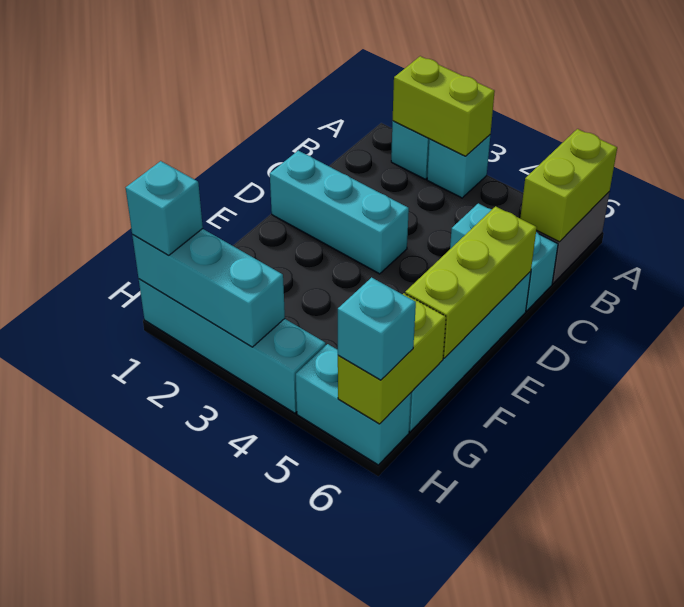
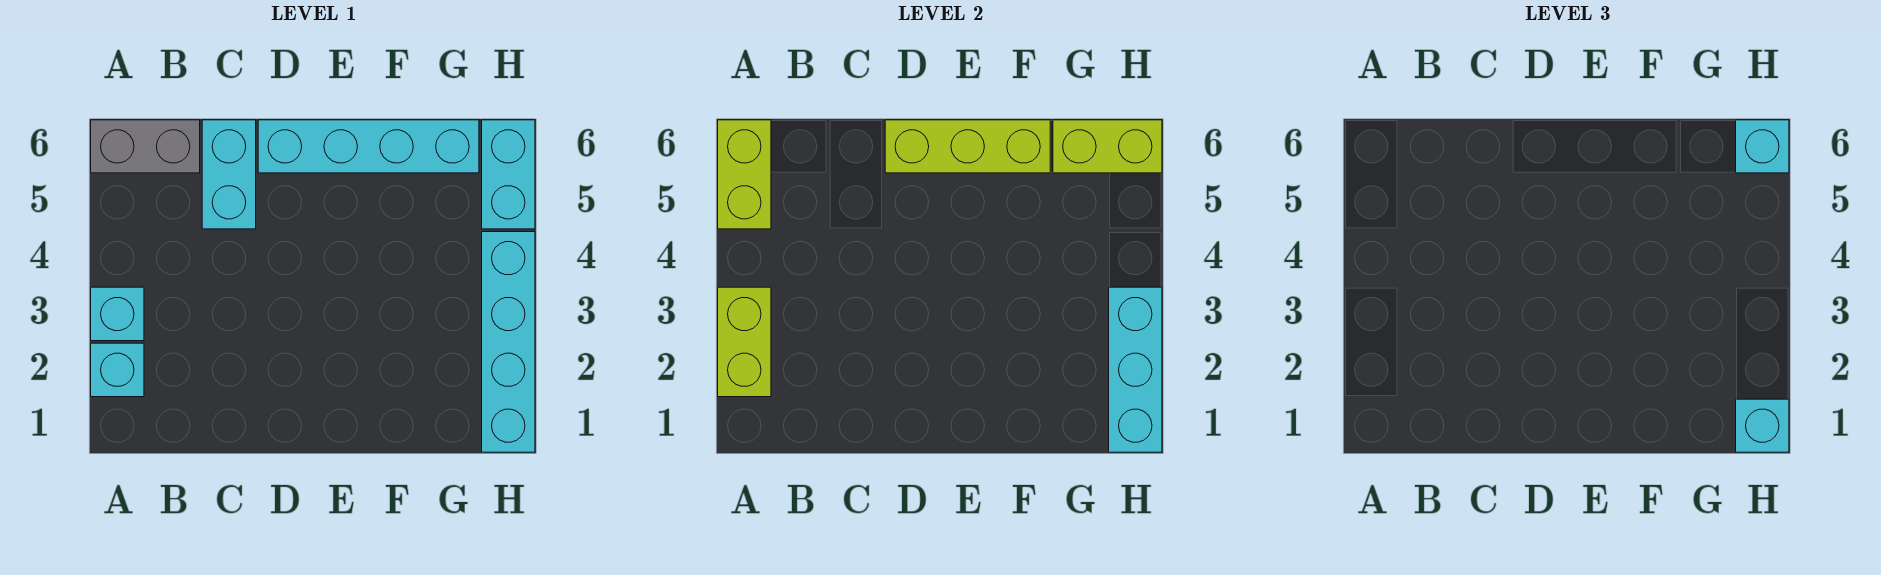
lime brick A6:B6 level 2 -> lime brick A5:A6 level 2
cyan brick D1:D3 level 1 -> none

